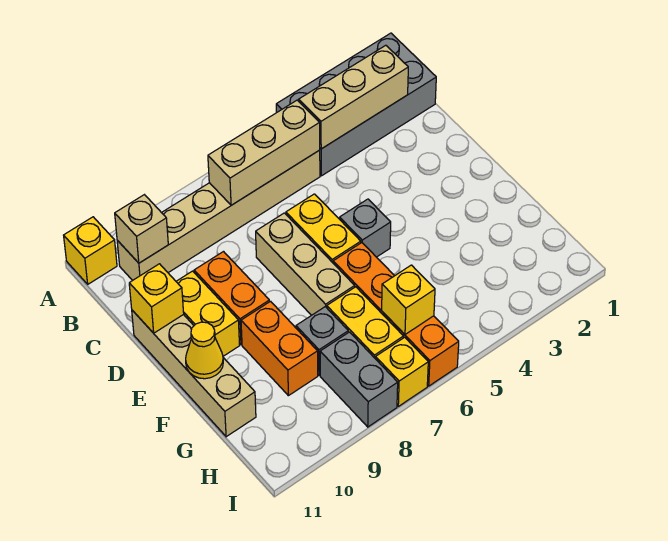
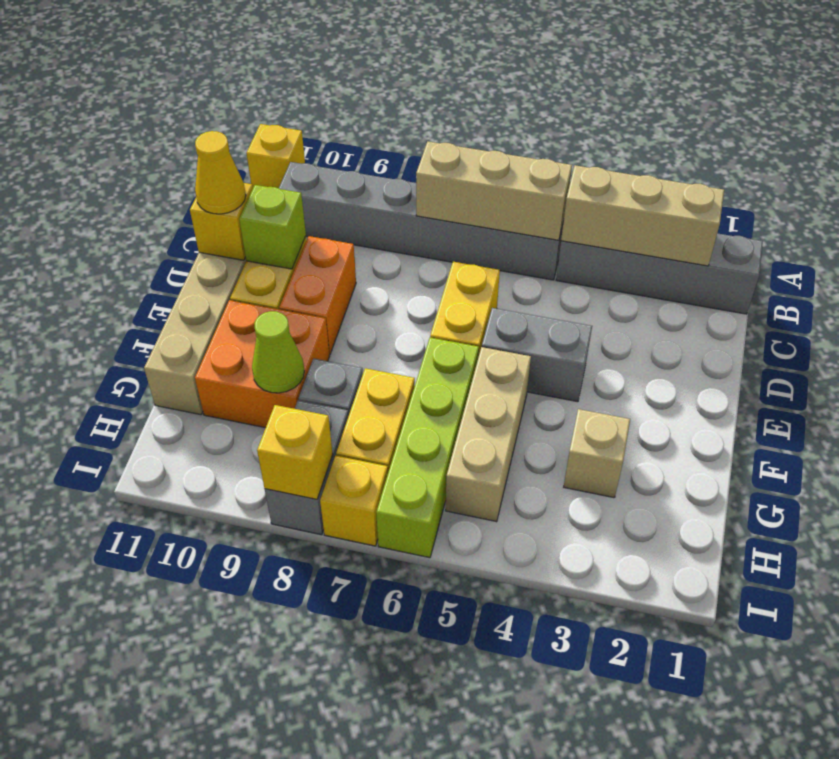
grey brick A1:B4 level 1 -> grey brick B1:B4 level 1
tan brick B5:B10 level 1 -> grey brick B5:B10 level 1
tan brick B10 level 2 -> tan brick G3 level 1
tan brick D7:F7 level 1 -> tan brick F5:H5 level 1
none -> lime brick D10 level 2
grey brick E5 level 1 -> grey brick E4:E5 level 1
orange brick F6:I6 level 1 -> lime brick F6:I6 level 1
orange brick F9:G9 level 1 -> orange brick F9:G10 level 1
yellow cone F11 level 2 -> yellow cone D11 level 3
none -> lime cone G9 level 2
yellow brick H6 level 2 -> yellow brick I8 level 2

